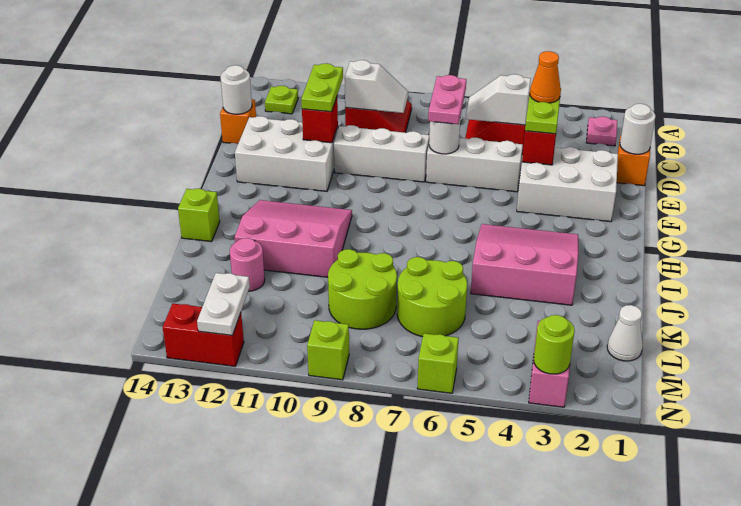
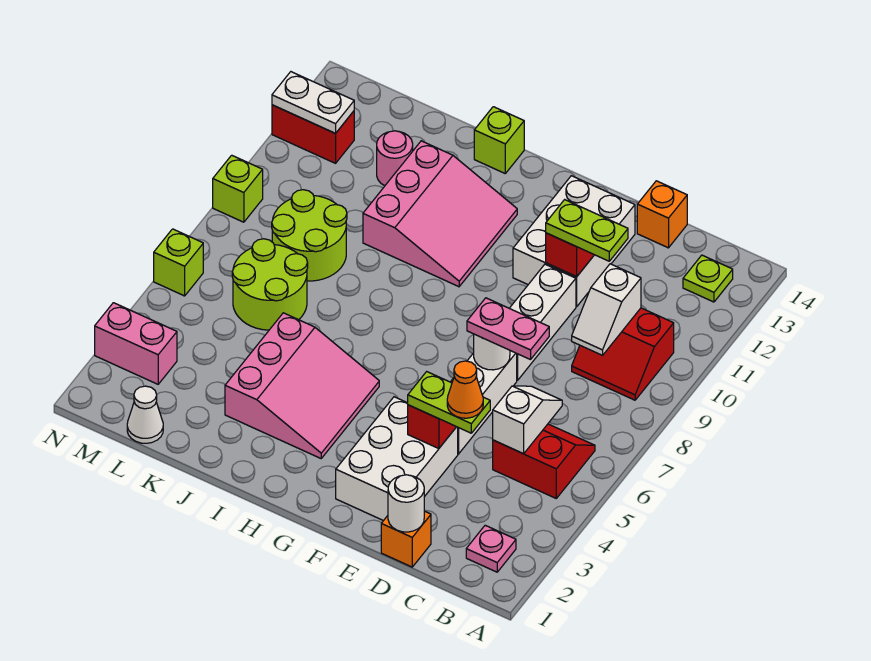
white round brick D14 level 2 -> none
lime round brick N3 level 2 -> none
red brick N12:N13 level 1 -> red brick M12:N12 level 1

